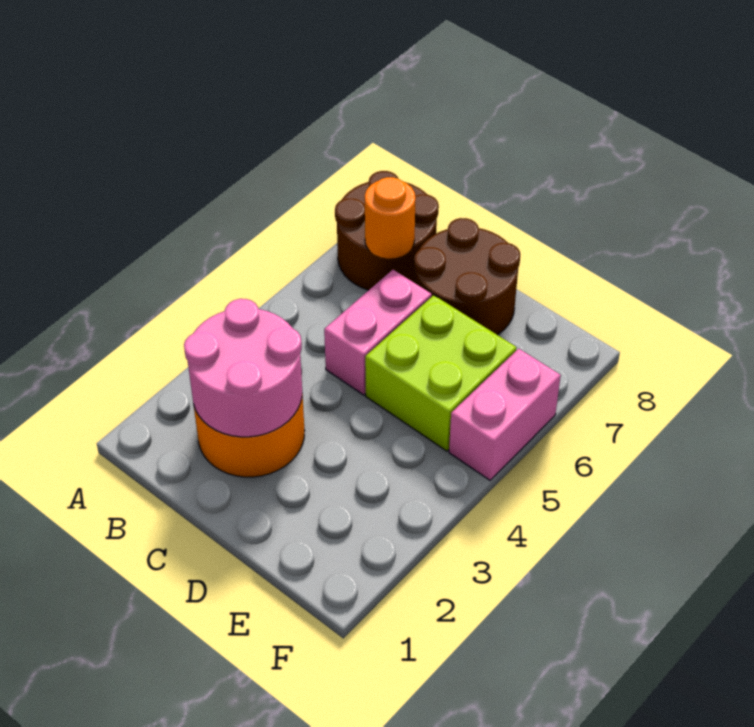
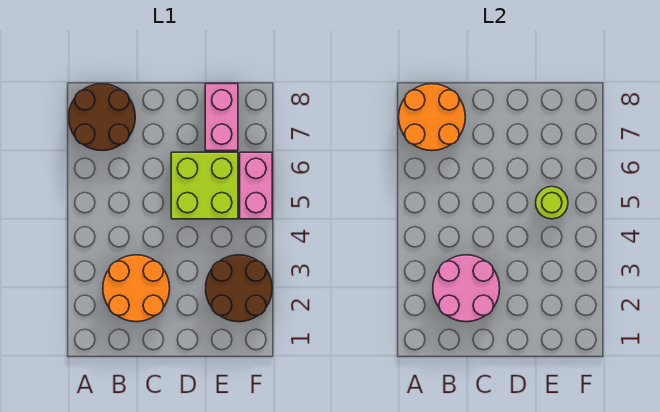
orange round brick B7 level 2 -> orange round brick A7:B8 level 2
pink brick C5:C6 level 1 -> pink brick E7:E8 level 1
brown round brick C7:D8 level 1 -> brown round brick E2:F3 level 1
none -> lime round brick E5 level 2

